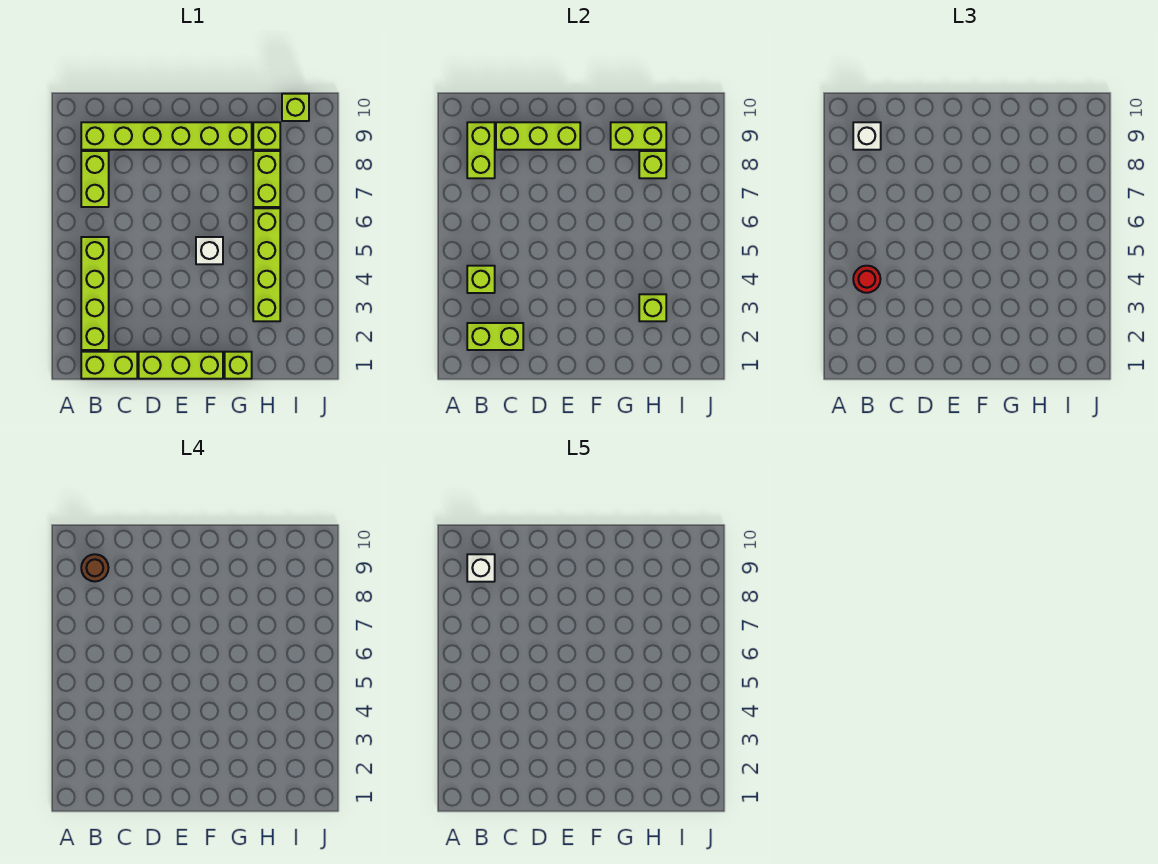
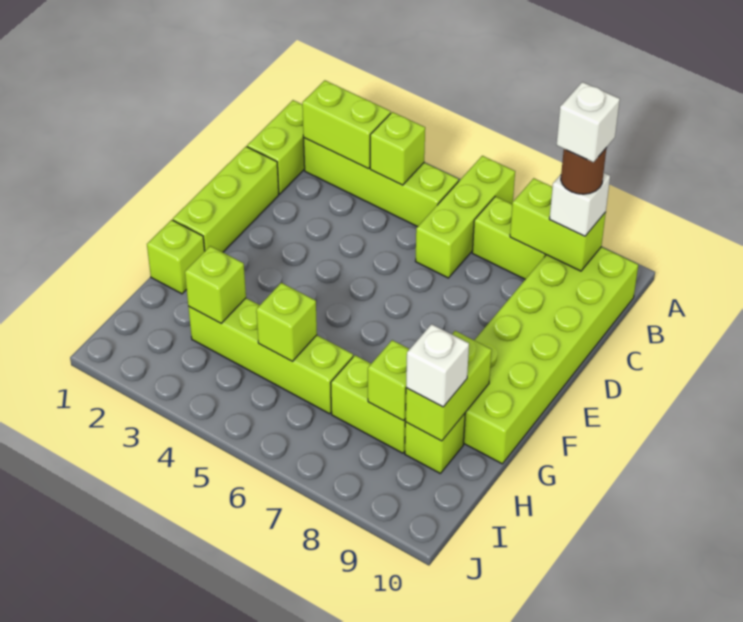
lime brick B2:C2 level 2 -> lime brick B2:B3 level 2
red round brick B4 level 3 -> none
lime brick B9:G9 level 1 -> lime brick B9:G10 level 1
lime brick C9:E9 level 2 -> lime brick A6:C6 level 1
white brick F5 level 1 -> white brick H9 level 3
lime brick I10 level 1 -> lime brick H5 level 2

